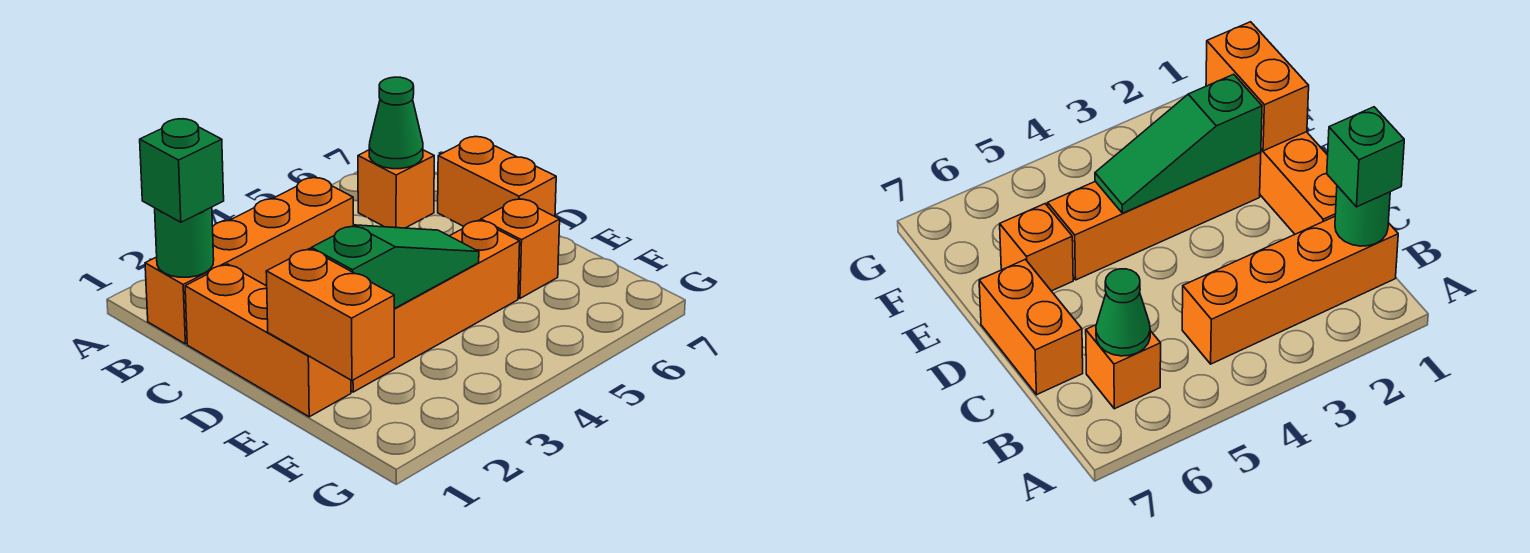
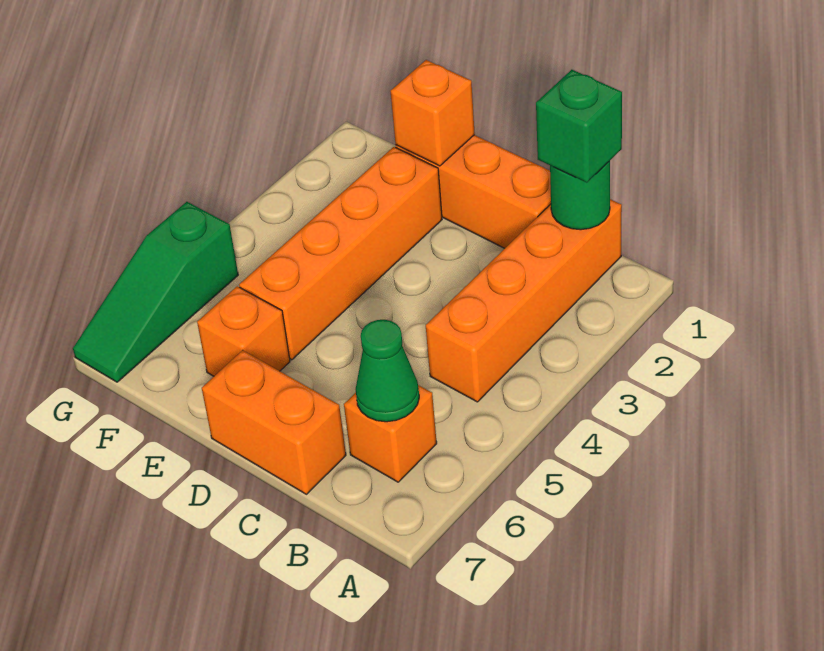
orange brick E1:F1 level 2 -> orange brick E1 level 2
green slope E2:E4 level 2 top 2 -> green slope G5:G7 level 1 top 5

